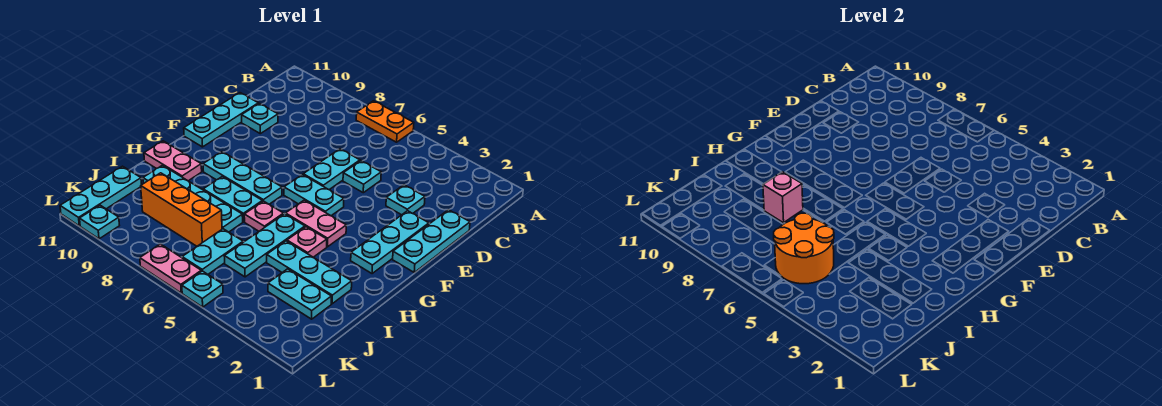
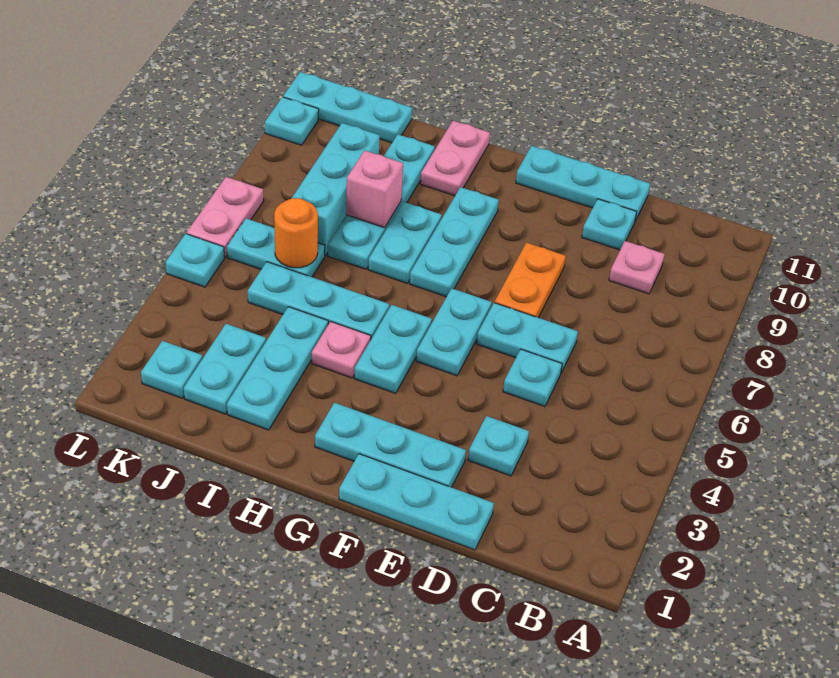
orange plate A6:A7 level 1 -> orange plate E7:E8 level 1
pink plate G4:G5 level 1 -> cyan plate G4:G5 level 1
pink plate H6 level 1 -> pink plate C9 level 1
orange round brick J5:K6 level 2 -> orange round brick J6 level 2
orange brick J7:J9 level 1 -> cyan brick J7:J9 level 1
none -> cyan plate K2 level 1

